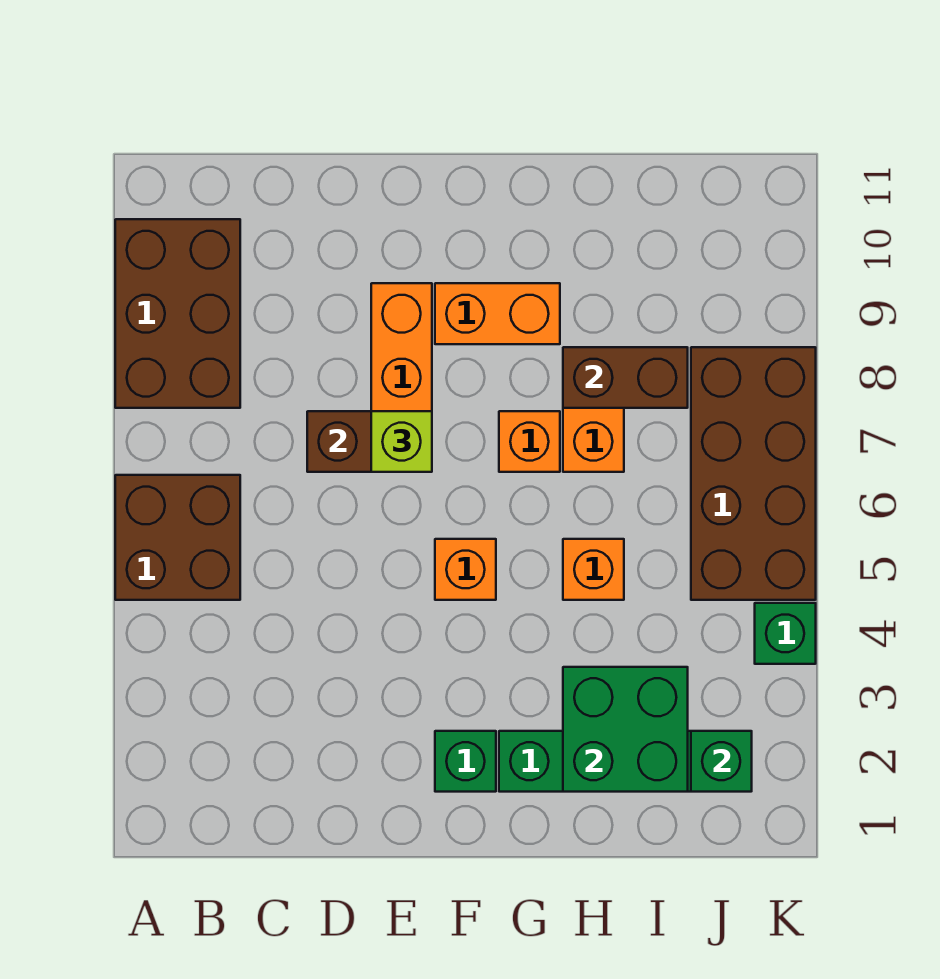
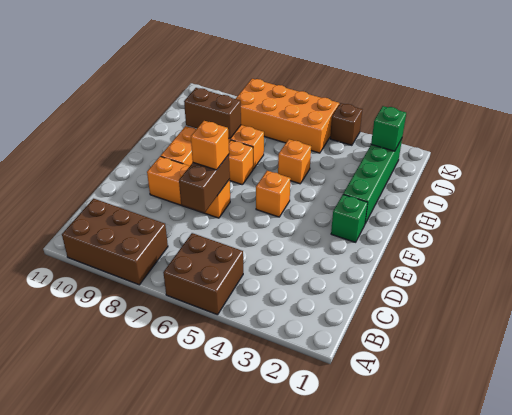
lime brick E7 level 3 -> orange brick E7 level 3
green brick H2:I3 level 2 -> none
brown brick H8:I8 level 2 -> brown brick H8:H9 level 2
brown brick J5:K8 level 1 -> orange brick J5:K8 level 1
green brick K4 level 1 -> brown brick K4 level 1

